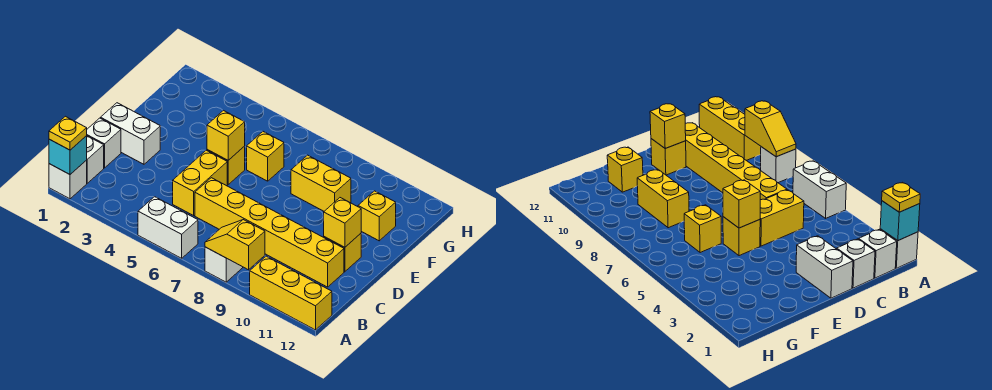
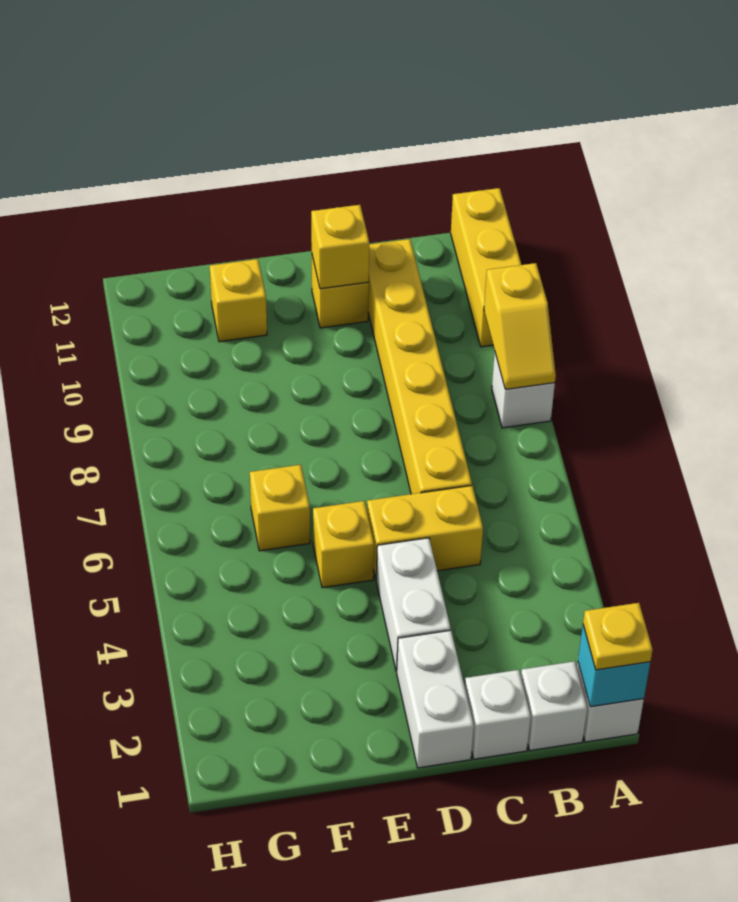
white brick A5:A6 level 1 -> white brick D3:D4 level 1
yellow brick E5 level 2 -> none
yellow brick F8:F9 level 1 -> none

